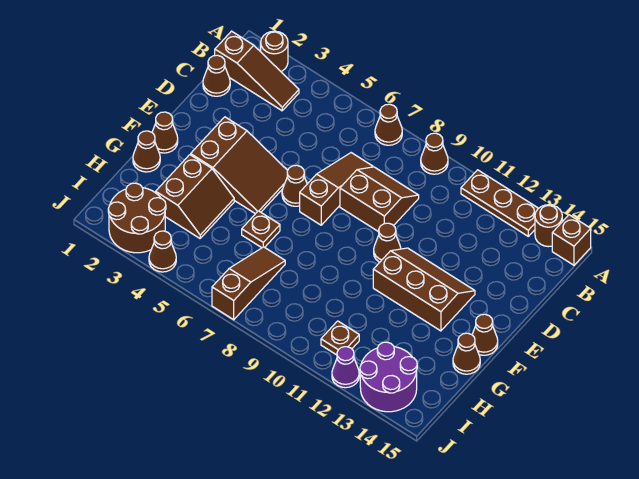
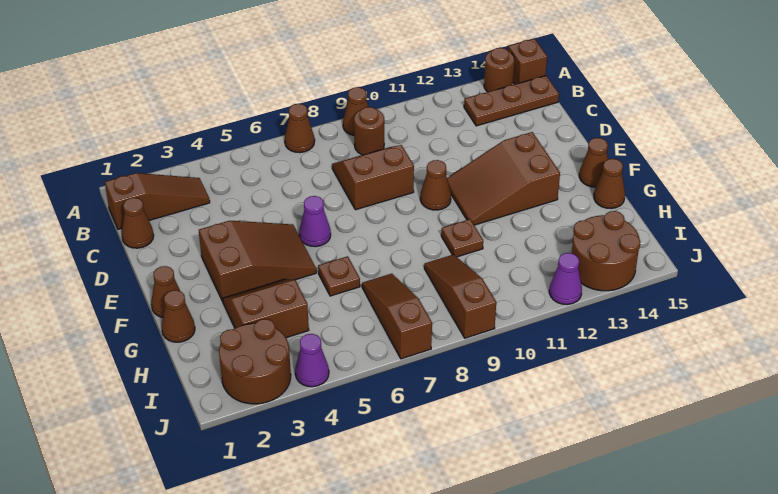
brown round brick A2 level 1 -> brown round brick B9 level 1
brown plate A11:A13 level 1 -> brown plate B13:B15 level 1
brown slope C7:E7 level 1 top E -> brown slope H9:J9 level 1 top J
brown cone E6 level 1 -> purple cone E6 level 1
brown slope E11:F13 level 1 top F -> brown slope E11:F13 level 1 top 13
brown slope G3:H4 level 1 top 3 -> brown slope G3:H4 level 1 top H
brown plate I11 level 1 -> brown plate G10 level 1
purple round brick I13:J14 level 1 -> brown round brick I13:J14 level 1
brown cone J4 level 1 -> purple cone J4 level 1

